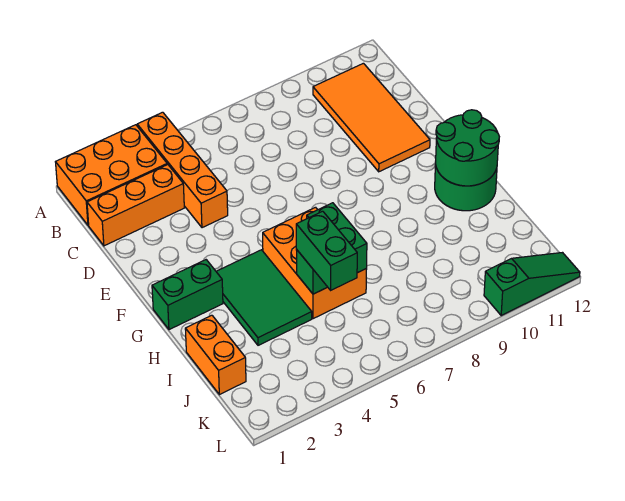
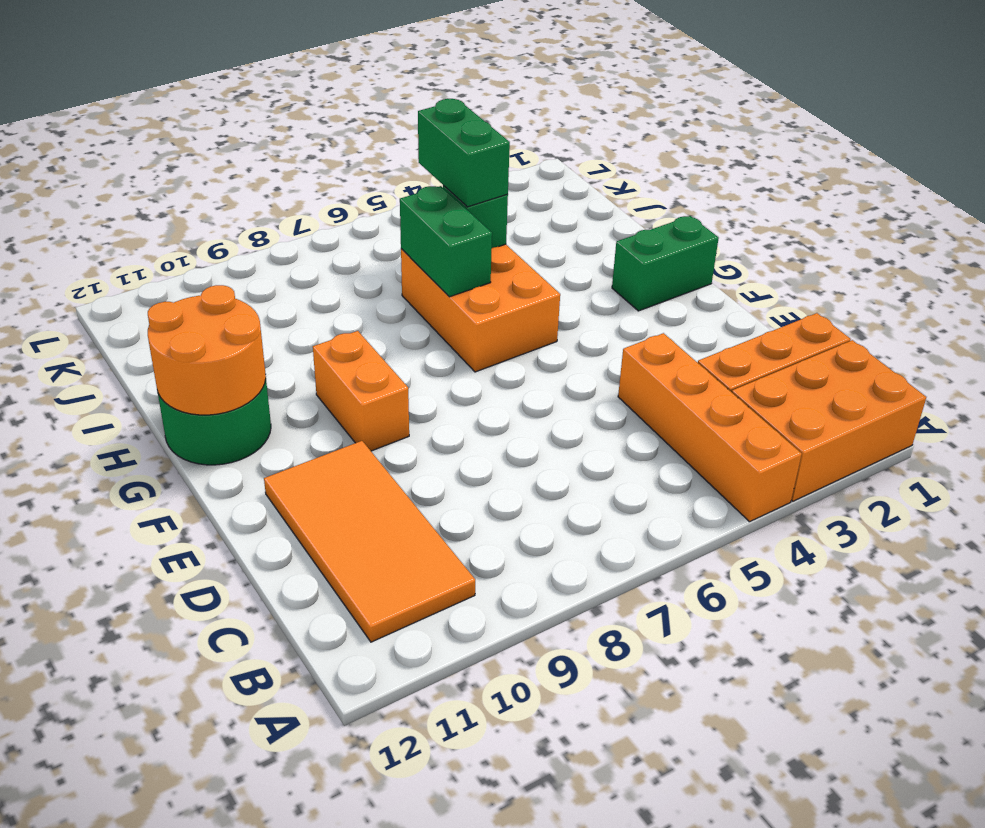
green tile G3:I4 level 1 -> none
green round brick G11:H12 level 2 -> orange round brick G11:H12 level 2
orange brick I1:J1 level 1 -> orange brick F9:G9 level 1
green slope L10:L12 level 1 top 10 -> none

